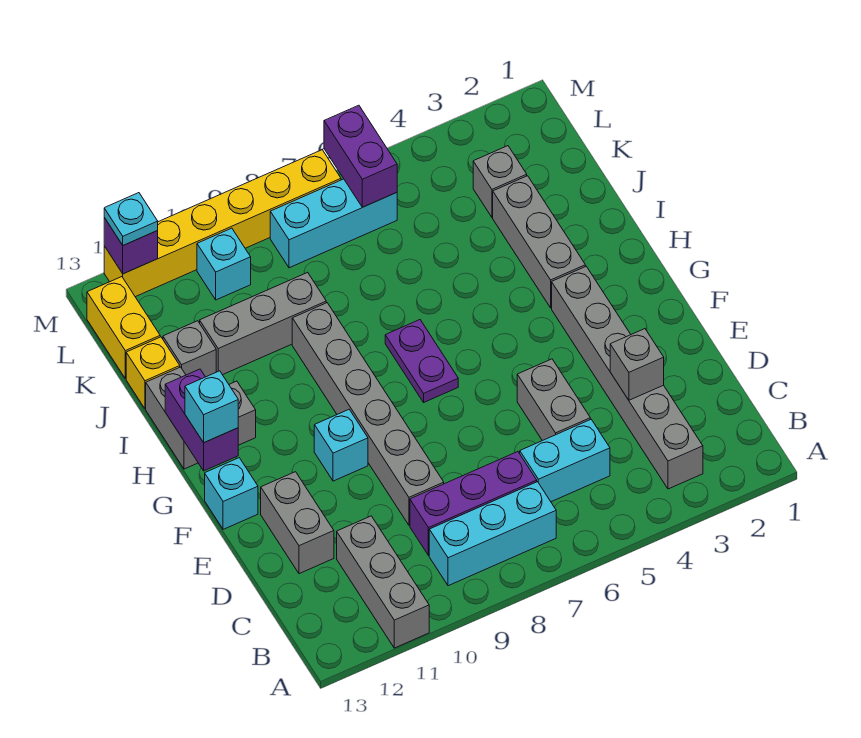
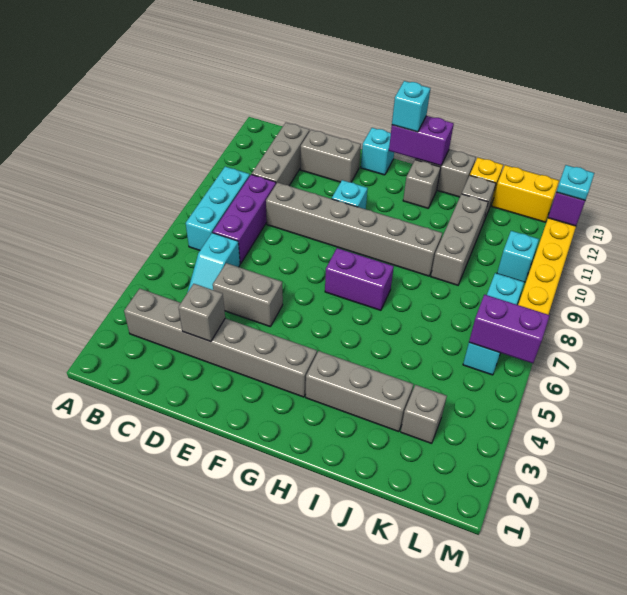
grey brick A11:C11 level 1 -> grey brick C10:C12 level 1
cyan brick C5:C6 level 1 -> cyan slope C5:C6 level 1 top 6
purple plate G7:H7 level 1 -> purple brick G7:H7 level 1

